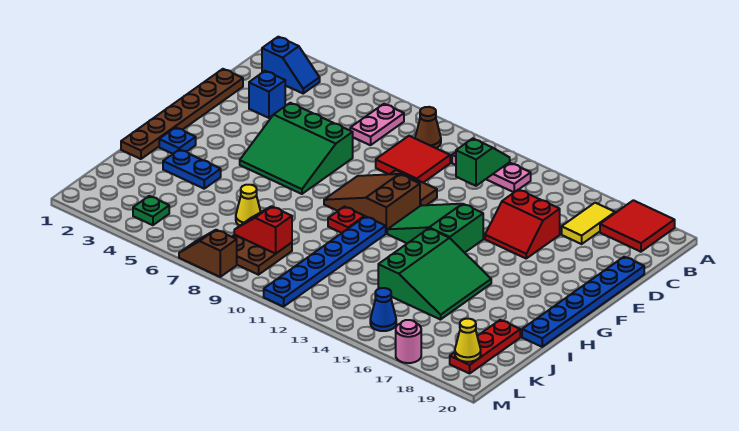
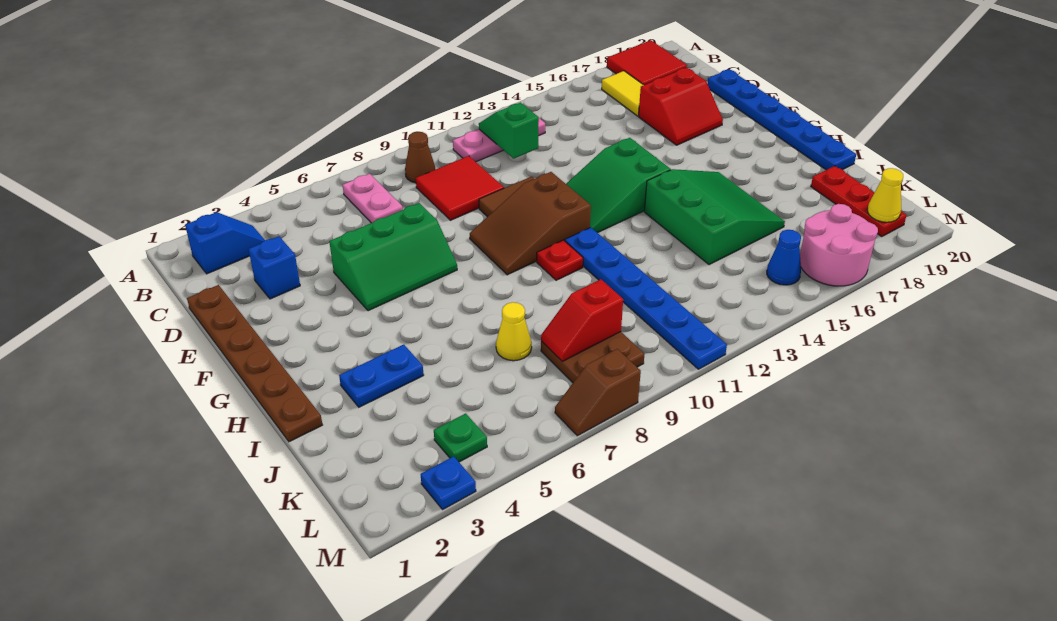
red slope D15:E16 level 1 top D -> red slope D17:E18 level 1 top D
green slope E5:G7 level 1 top E -> green slope E5:F7 level 1 top E
blue plate H2 level 1 -> blue plate M3 level 1
pink round brick M17 level 1 -> pink round brick L16:M17 level 1

